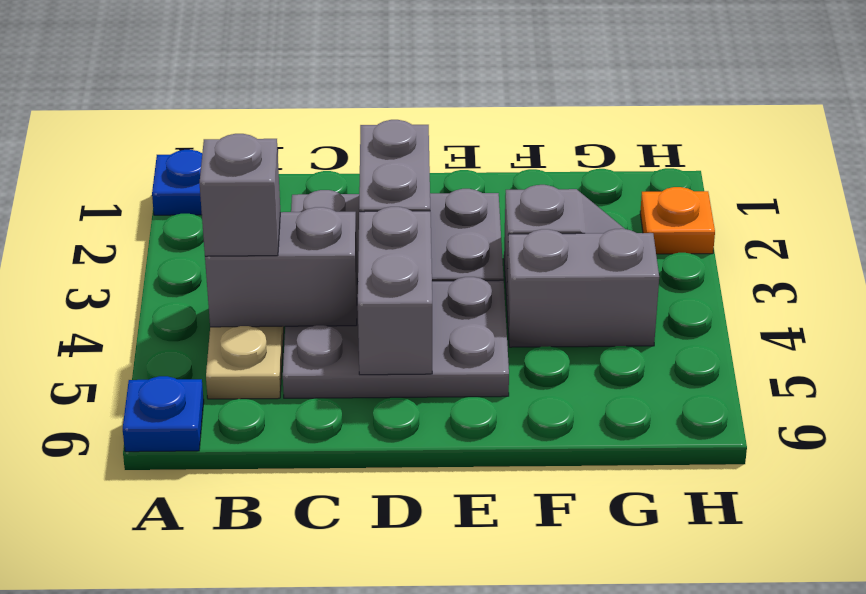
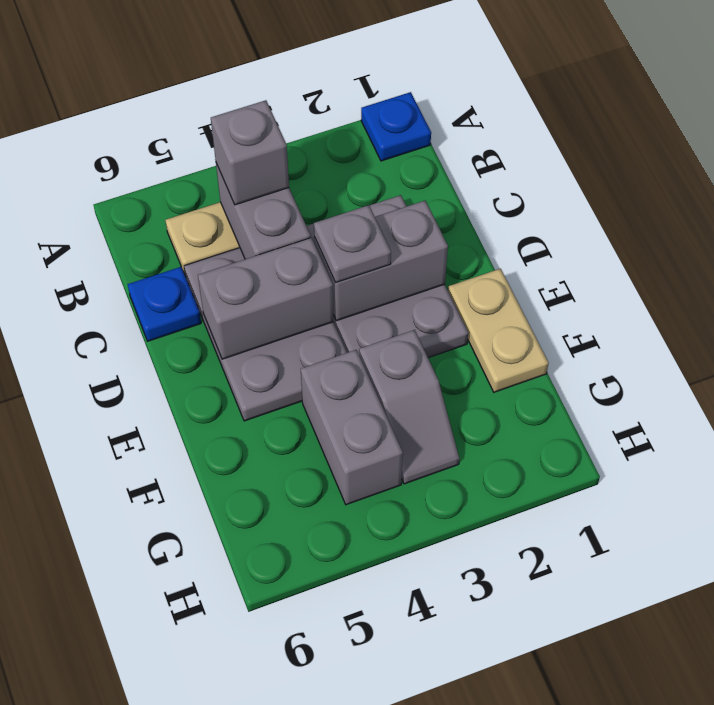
blue plate A6 level 1 -> blue plate C6 level 1
none -> grey plate D3 level 3
none -> tan plate E1:F1 level 1
orange plate H2 level 1 -> none

